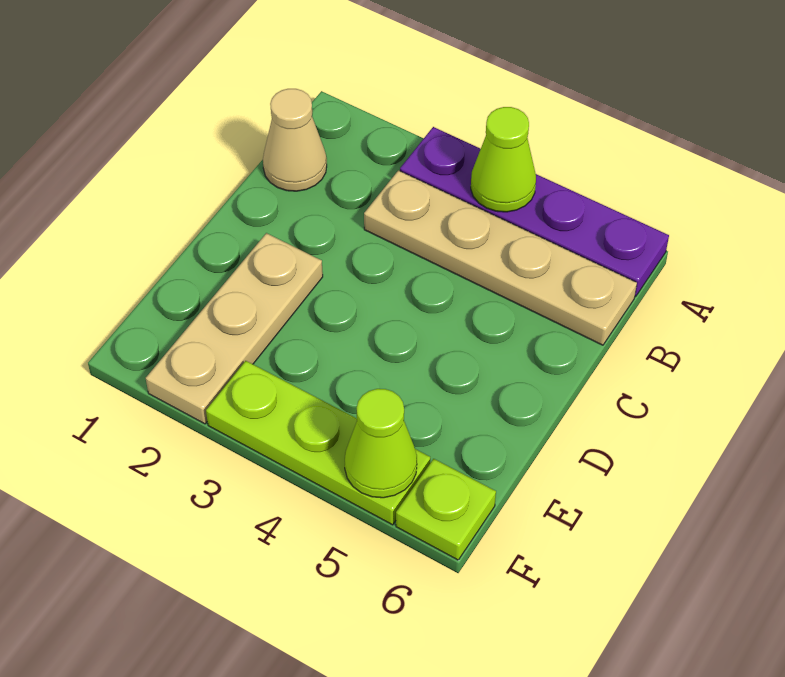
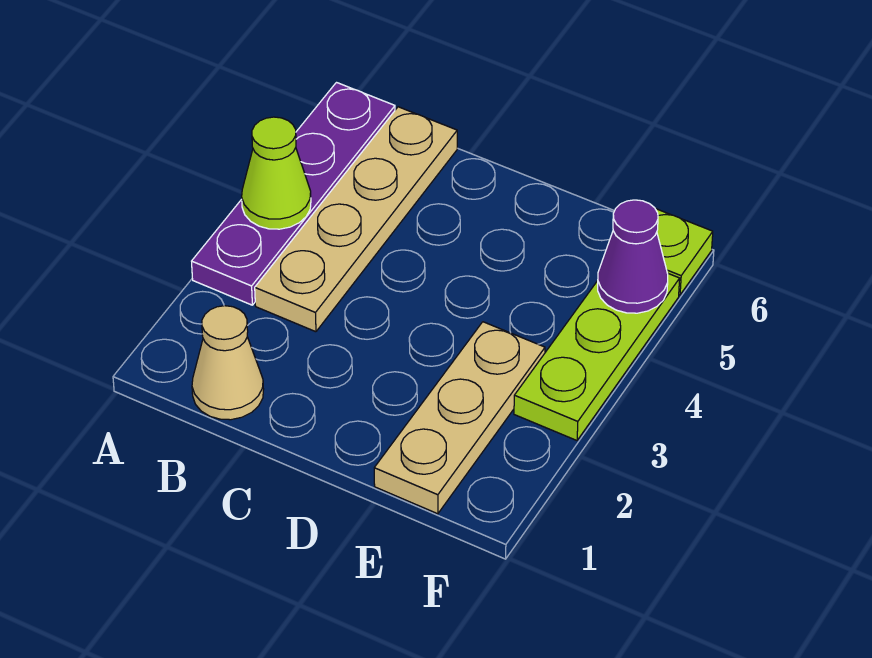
tan plate D2:F2 level 1 -> tan plate E1:E3 level 1
lime cone F5 level 2 -> purple cone F5 level 2

